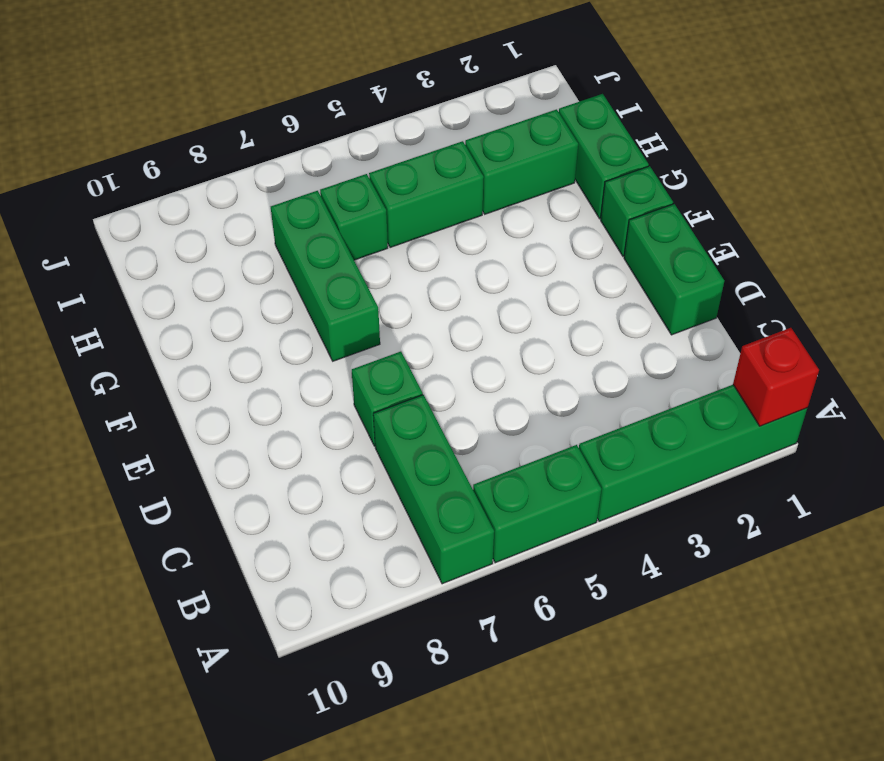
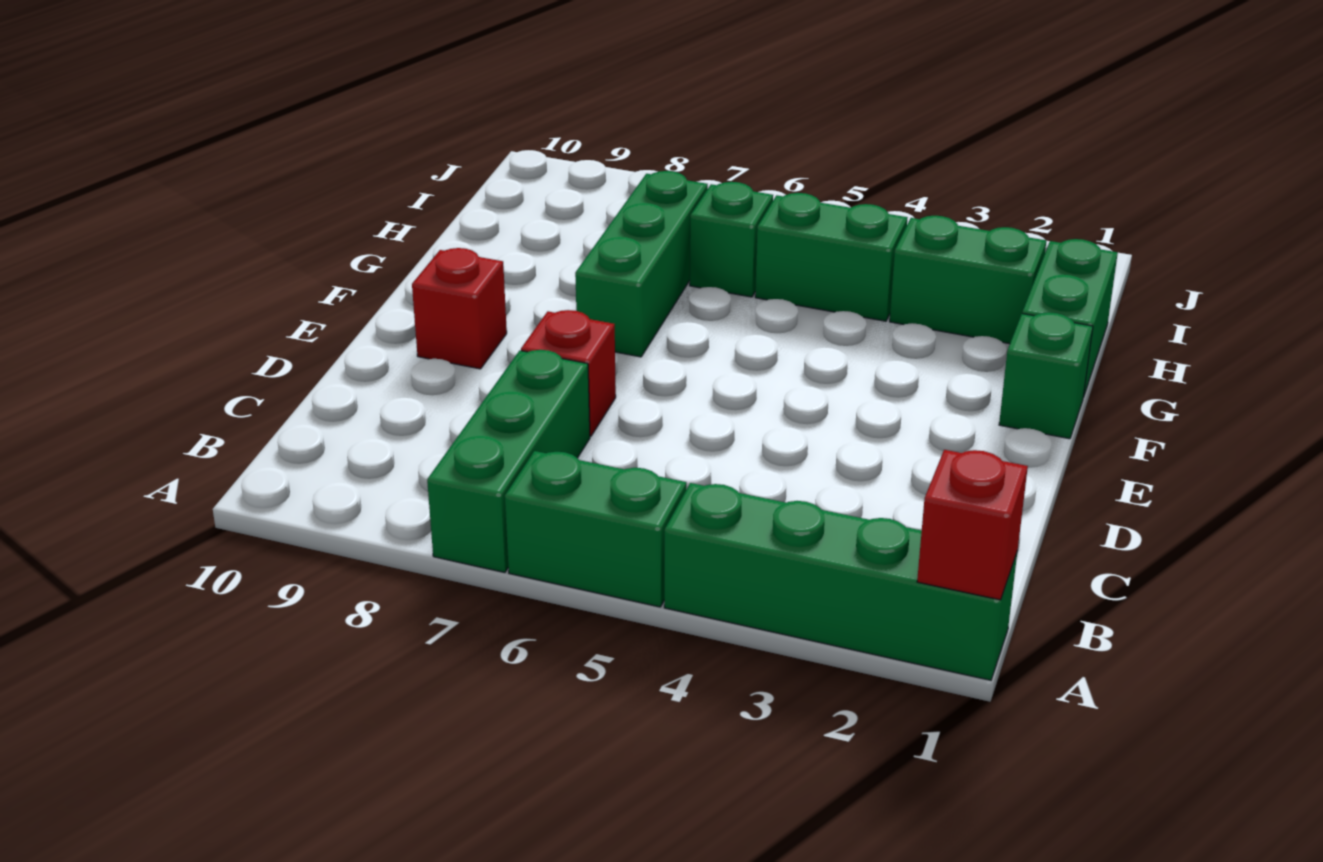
green brick D1:E1 level 1 -> none
green brick D7 level 1 -> red brick D7 level 1
none -> red brick E9 level 1

